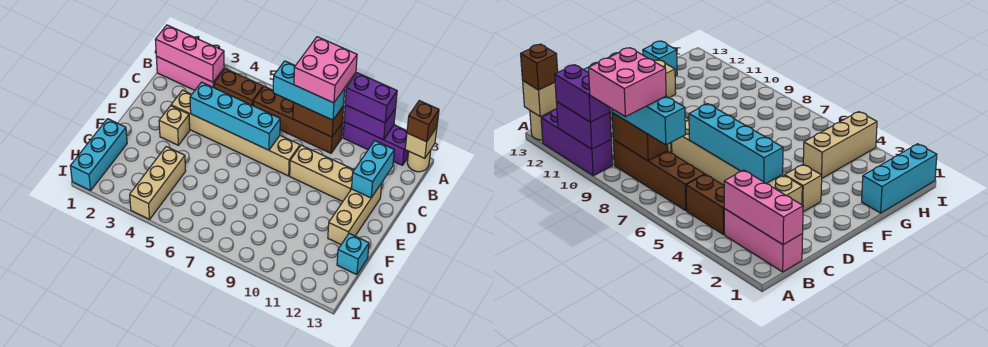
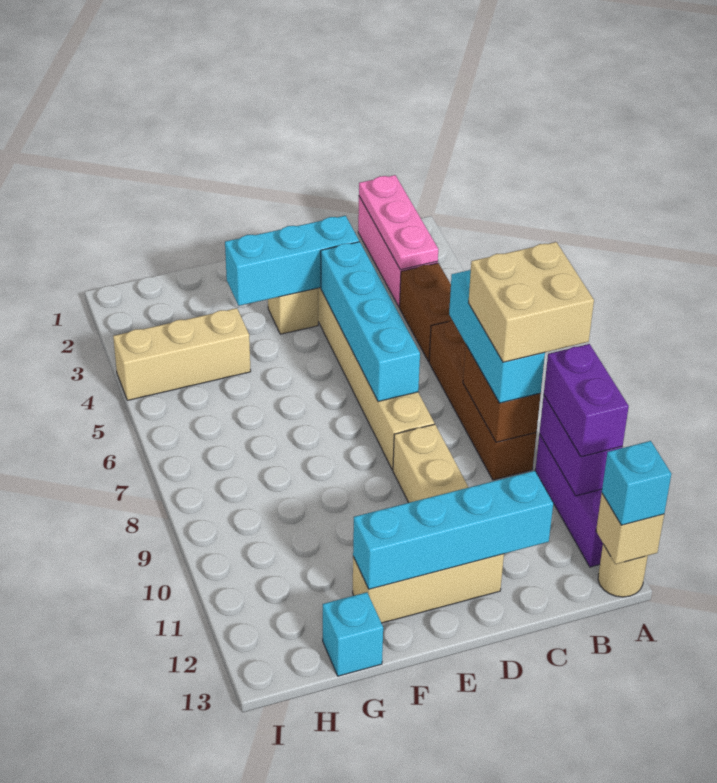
pink brick A8:B9 level 4 -> tan brick A8:B9 level 4
brown brick A13 level 3 -> cyan brick A13 level 3
pink brick B1:B3 level 2 -> pink plate B1:B3 level 2
cyan brick C12:D12 level 2 -> cyan brick C12:F12 level 2
cyan brick G1:I1 level 1 -> cyan brick D3:F3 level 2

